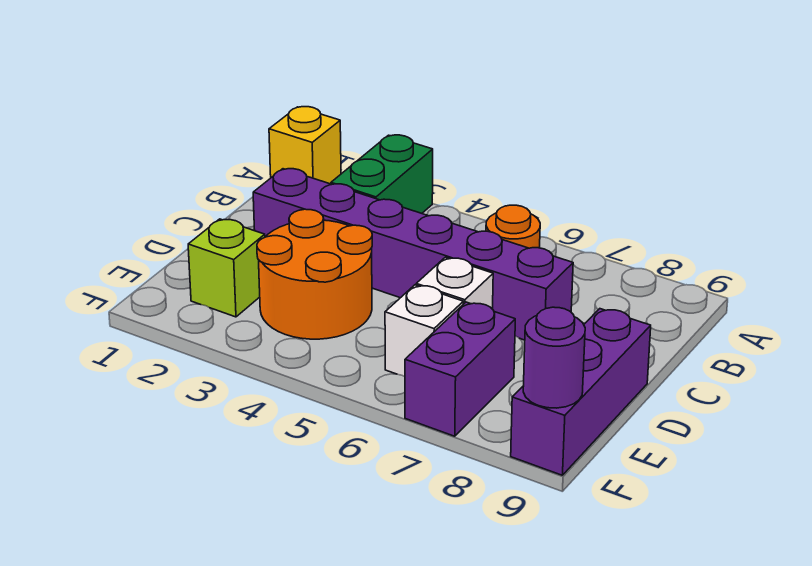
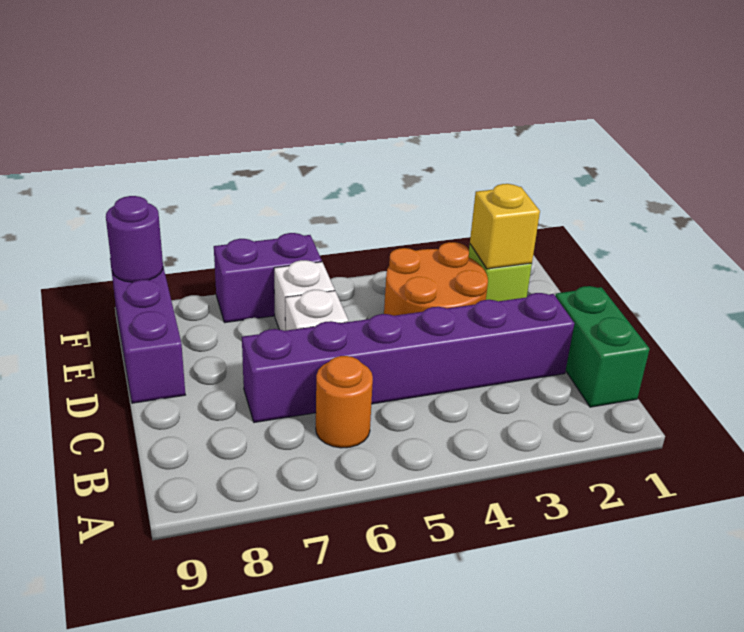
yellow brick A1 level 1 -> yellow brick E2 level 2
green brick A3:B3 level 1 -> green brick B1:C1 level 1
purple brick E7:F7 level 1 -> purple brick F6:F7 level 1

